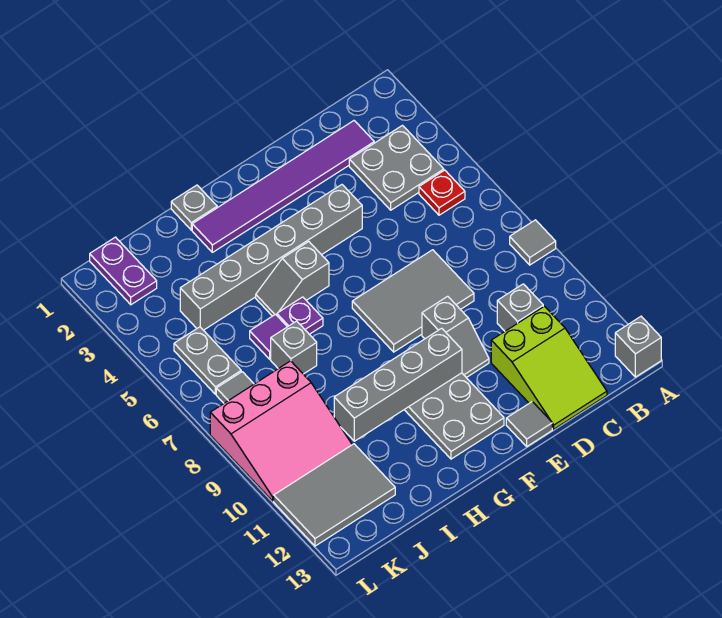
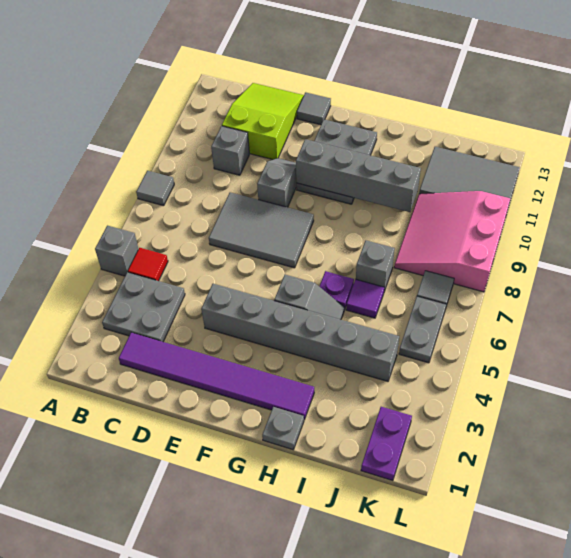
grey brick A13 level 1 -> grey brick A5 level 1
red plate B5 level 1 -> red tile B5 level 1
pink slope J8:L10 level 1 top 8 -> pink slope J8:L10 level 1 top L

